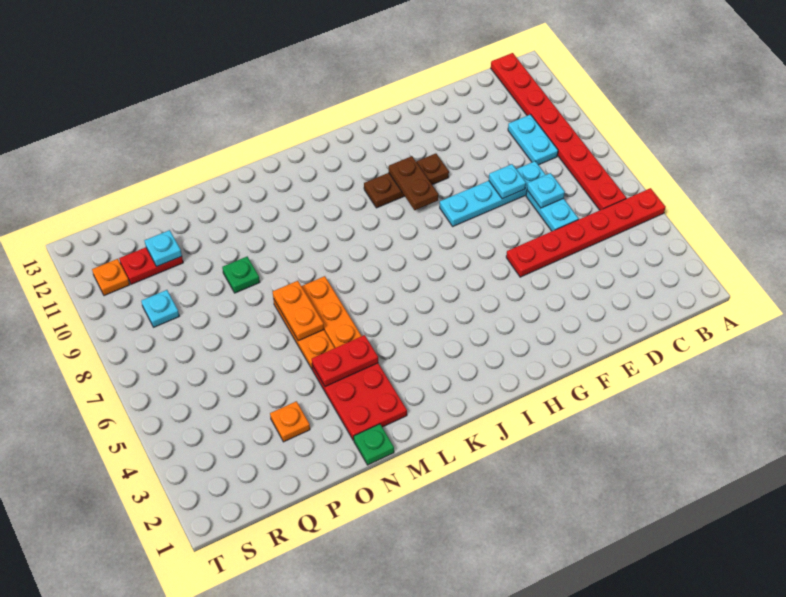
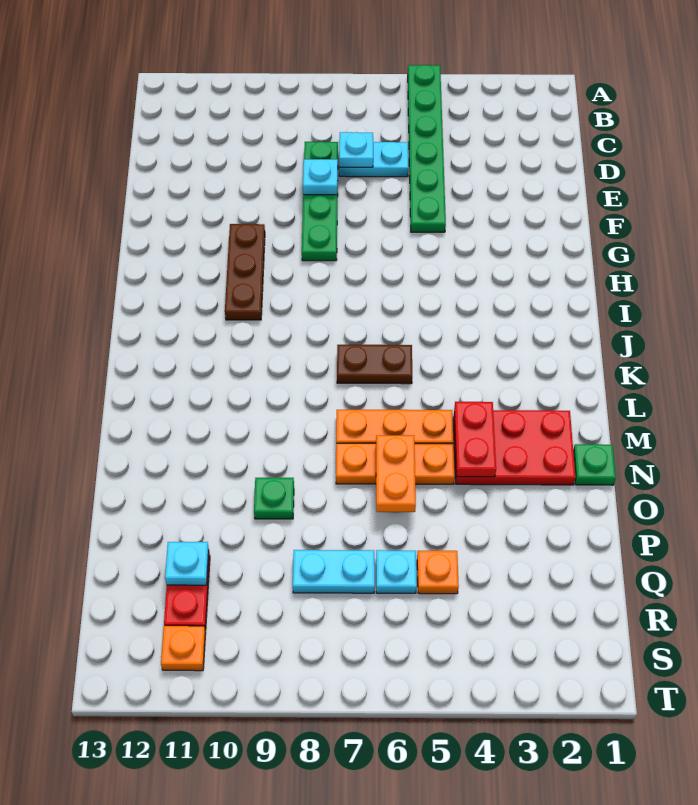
red plate A5:F5 level 1 -> green plate A5:F5 level 1
red plate B6:B13 level 1 -> none
cyan plate C9:C10 level 1 -> cyan plate Q7:Q8 level 1
cyan plate D8:G8 level 1 -> green plate D8:G8 level 1
brown plate H9:H10 level 2 -> brown plate K6:K7 level 1
orange plate N6:N7 level 2 -> orange plate N6:O6 level 2
orange plate P3 level 1 -> orange plate Q5 level 1
cyan plate R9 level 1 -> cyan plate Q6 level 1

